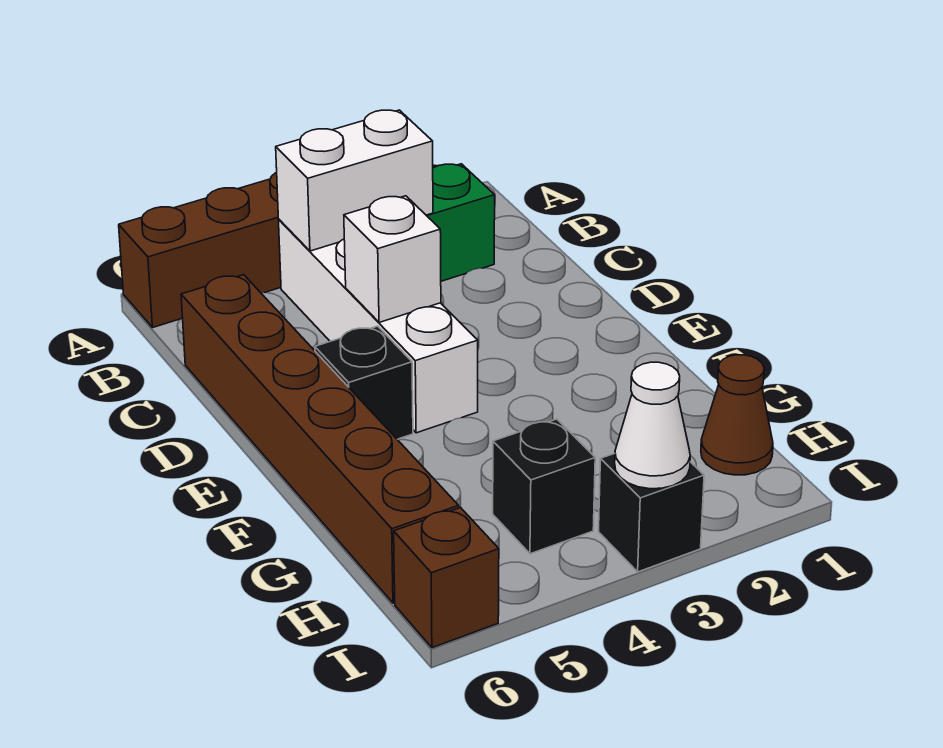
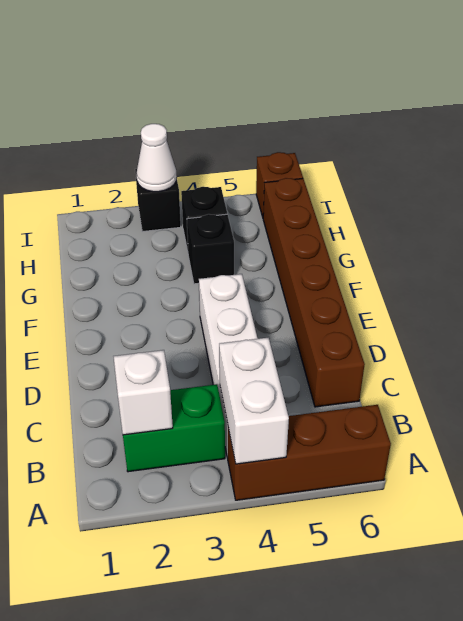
white brick B3:B4 level 2 -> white brick A4:B4 level 2
white brick D4 level 2 -> white brick B2 level 2
black brick E5 level 1 -> black brick G4 level 1
brown cone H1 level 1 -> none

